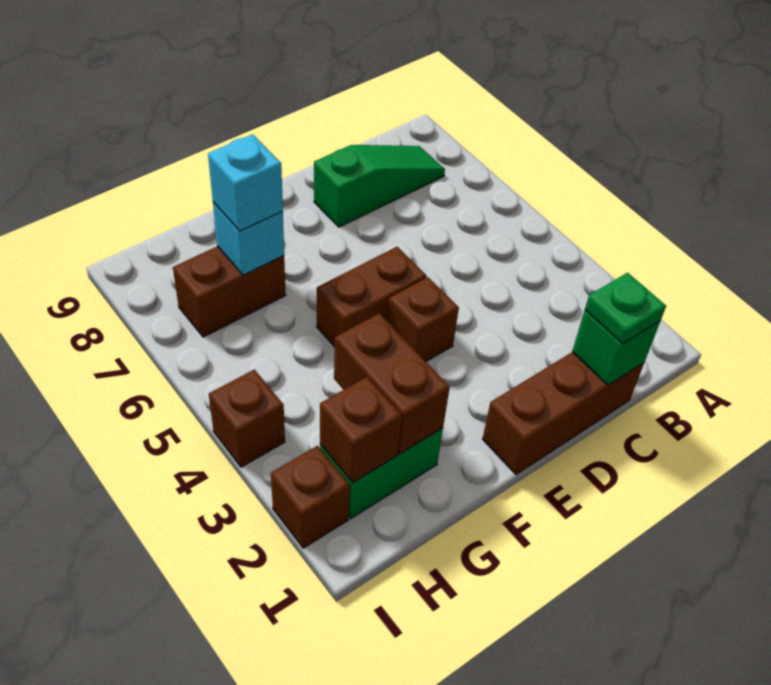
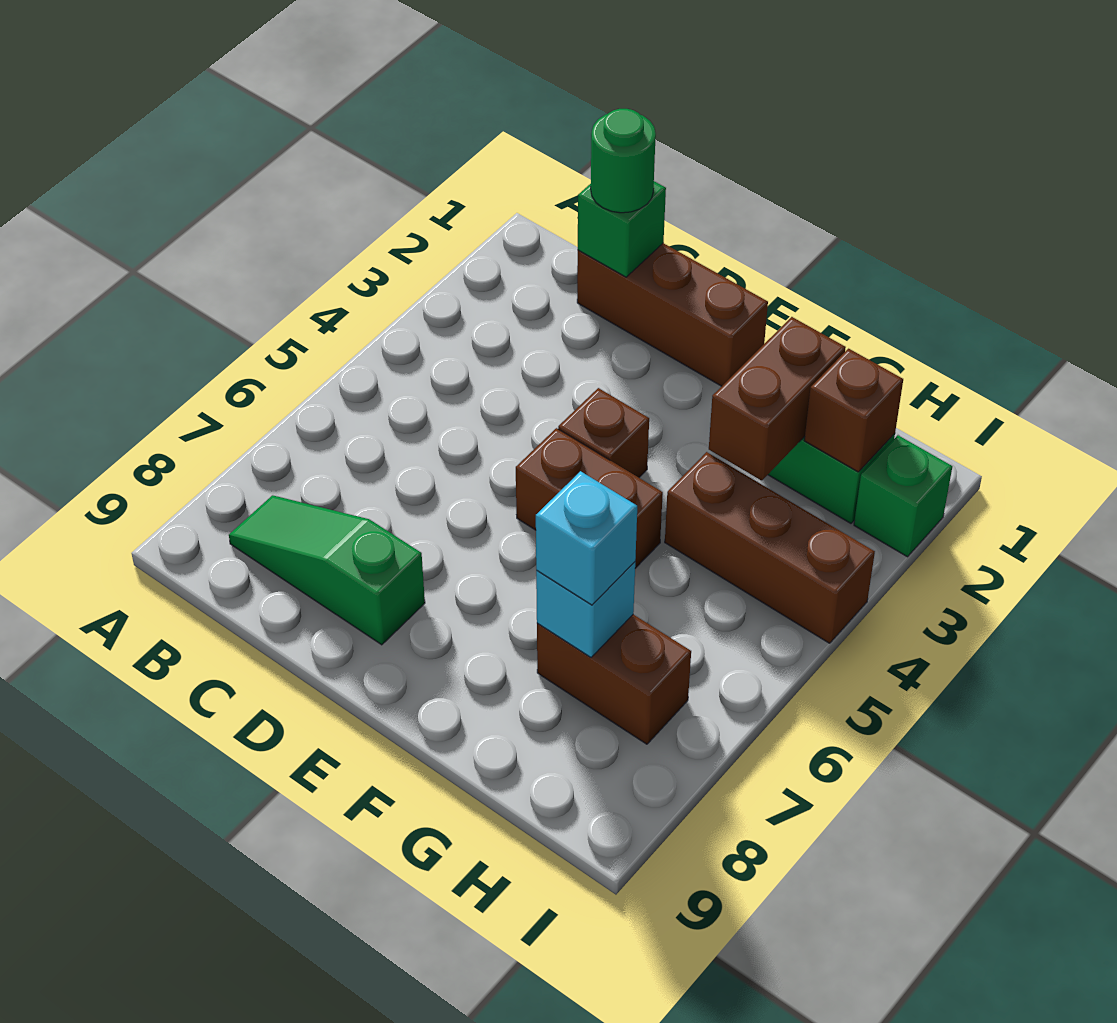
green plate C1 level 3 -> green round brick C1 level 3
brown brick I2 level 1 -> green brick I2 level 1
brown brick I4 level 1 -> brown brick G4:I4 level 1

